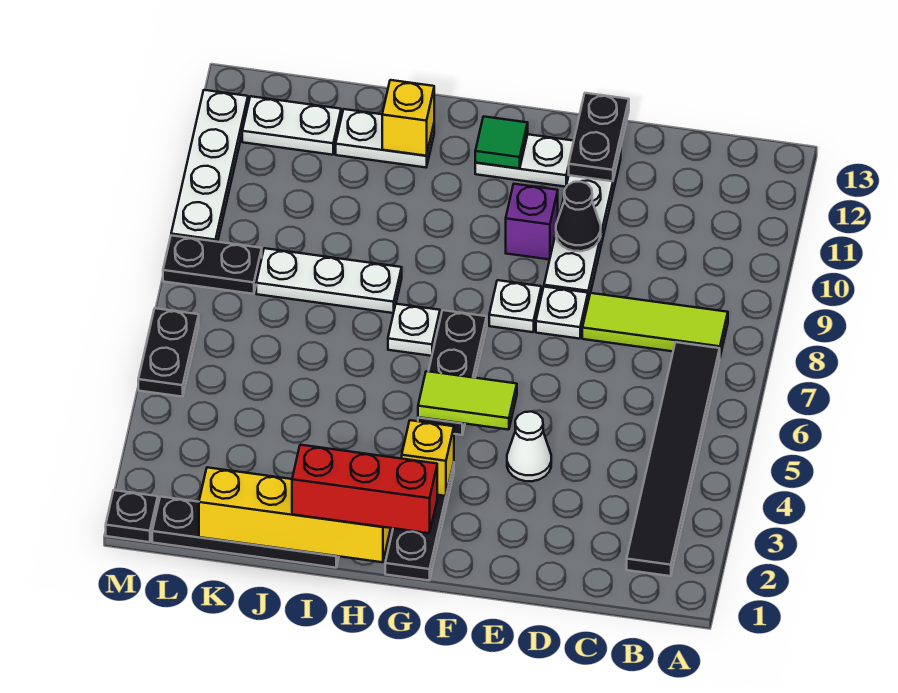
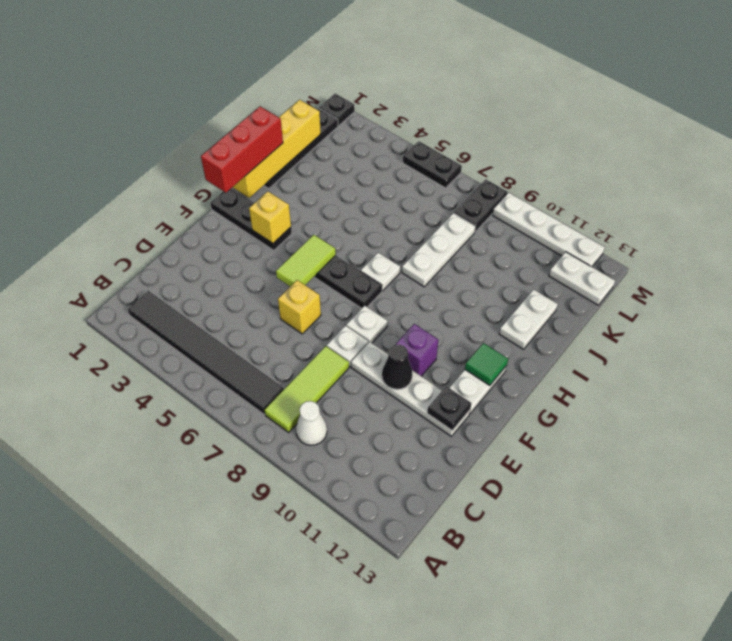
white cone E4 level 1 -> white cone B9 level 1
black plate E12:E13 level 2 -> black plate E12 level 2
yellow brick I12 level 2 -> yellow brick E6 level 1
white plate K12:L12 level 1 -> white plate L12:L13 level 1

